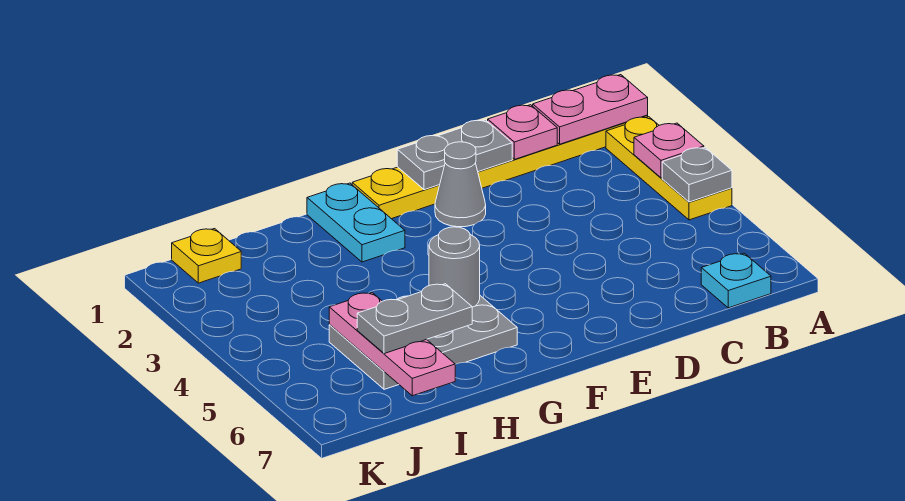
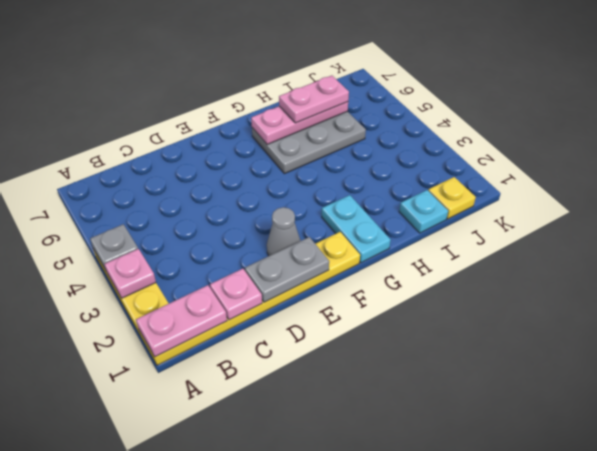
cyan plate B7 level 1 -> cyan plate I1 level 1
grey round brick G5 level 2 -> none
grey plate H6:I6 level 3 -> pink plate H6:I6 level 3
pink plate I5:I7 level 2 -> pink plate G6:I6 level 2

